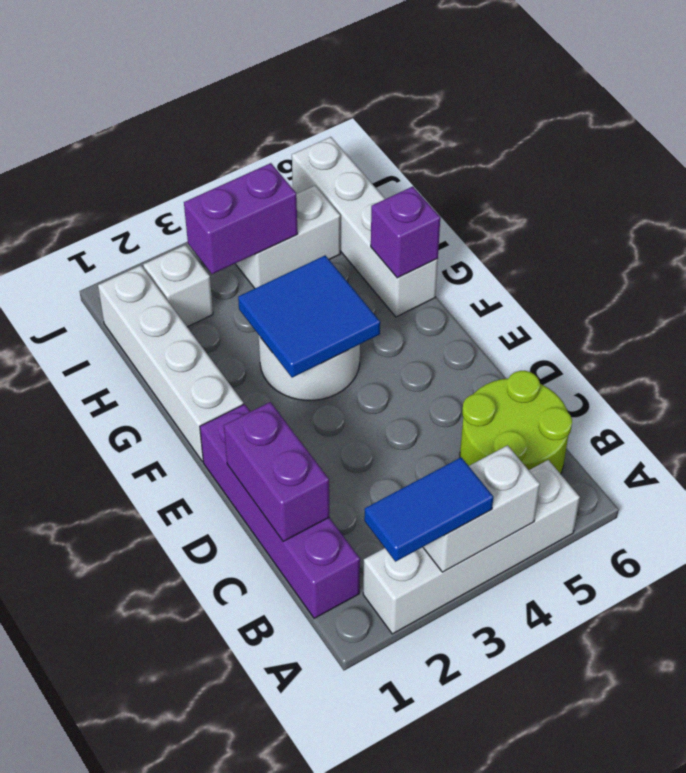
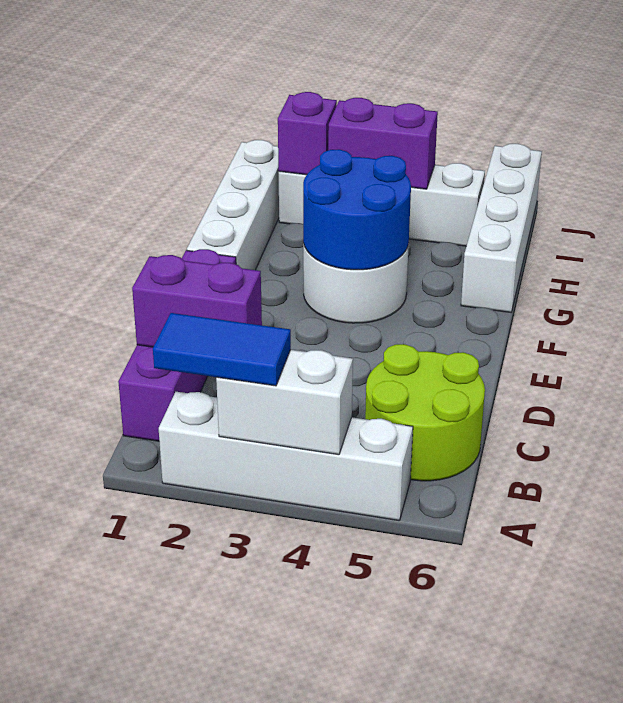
purple brick C1:D1 level 2 -> purple brick C1:C2 level 2
blue tile F3:G4 level 2 -> blue round brick F3:G4 level 2
purple brick G6 level 2 -> purple brick I2 level 2

